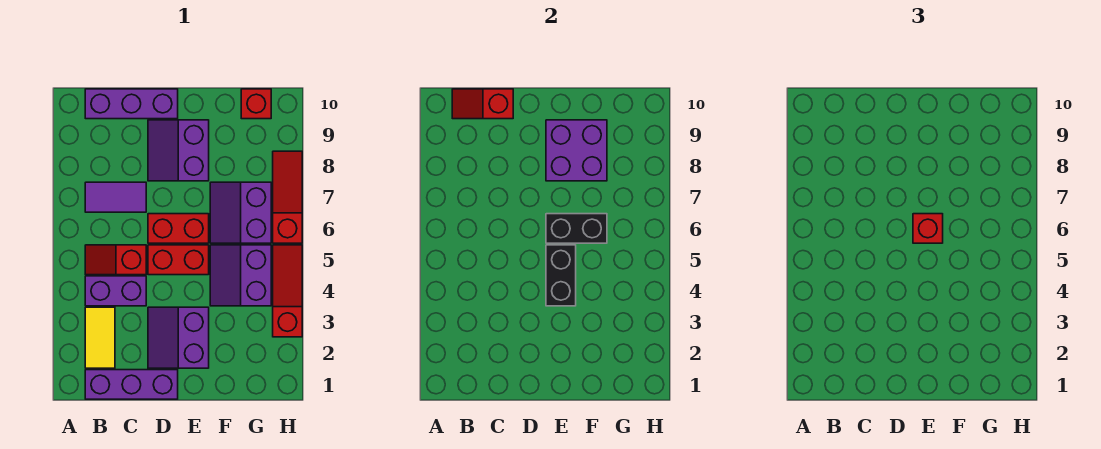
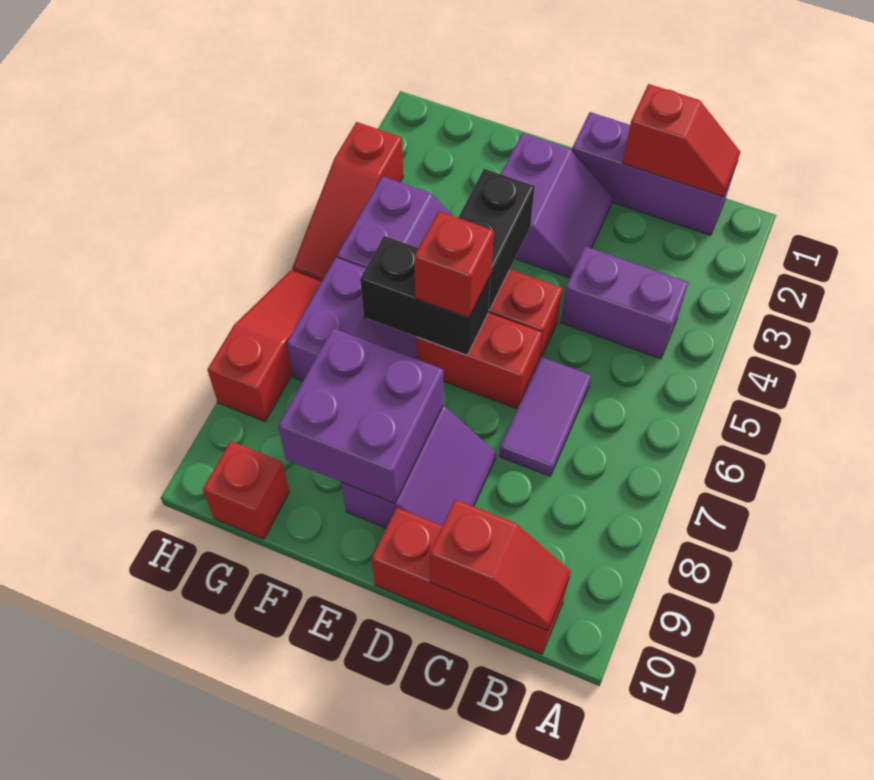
yellow tile B2:B3 level 1 -> none
red slope B5:C5 level 1 top C -> red slope B1:C1 level 2 top C
purple tile B7:C7 level 1 -> purple tile C6:C7 level 1
purple brick B10:D10 level 1 -> red brick B10:D10 level 1
red slope H6:H8 level 1 top 6 -> red slope H6:H8 level 1 top 8

